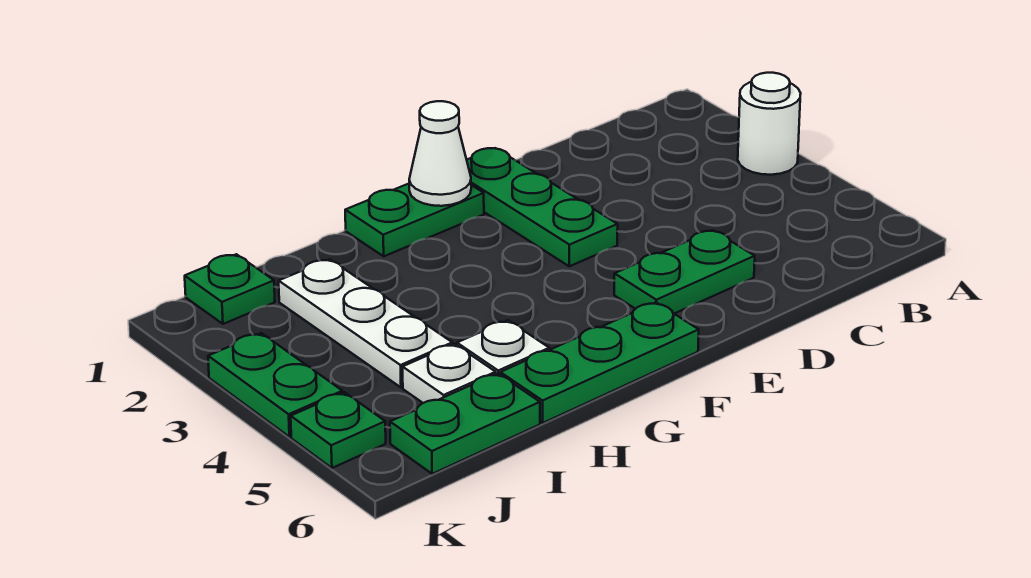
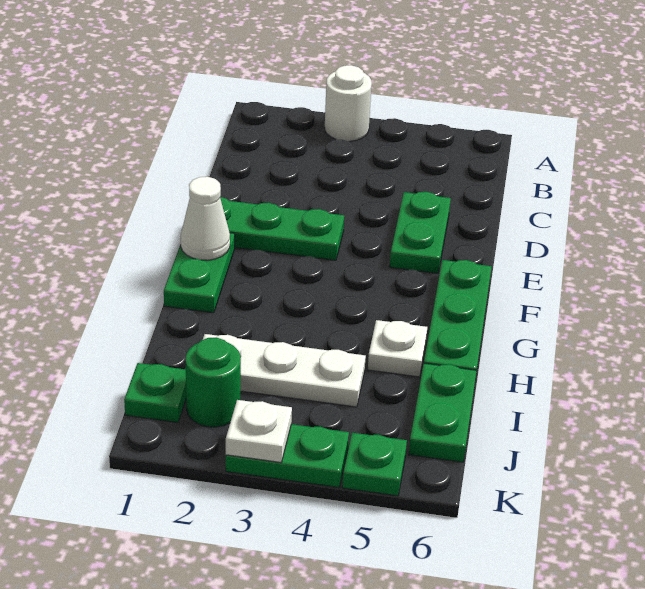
white plate I5 level 1 -> white plate K3 level 2
none -> green round brick J2 level 1

